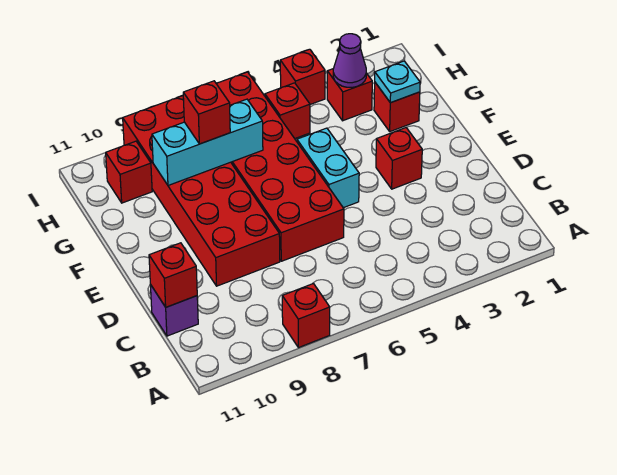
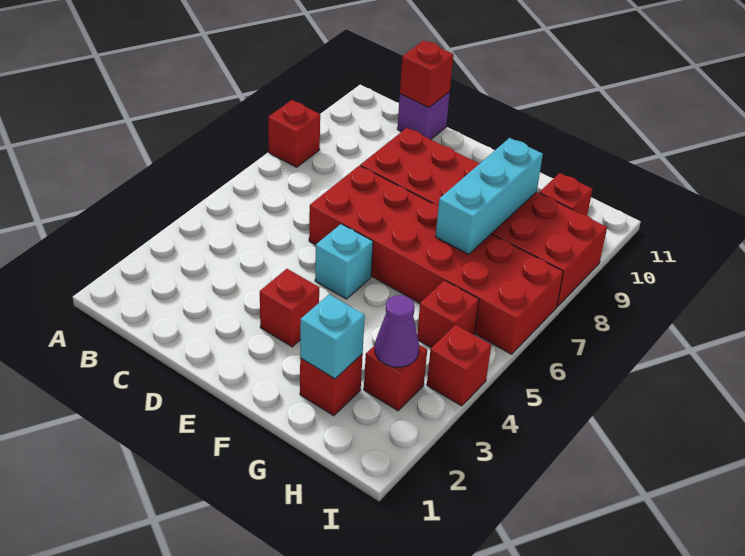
cyan brick E5:F5 level 1 -> cyan brick E5 level 1
cyan plate G2 level 2 -> cyan brick G2 level 2
red brick G8 level 3 -> none

